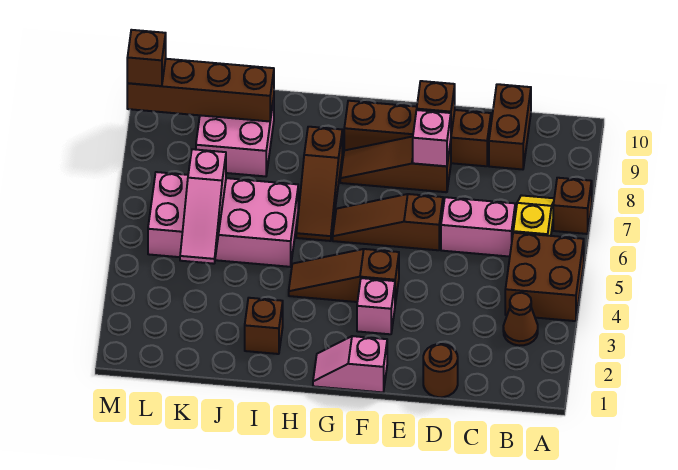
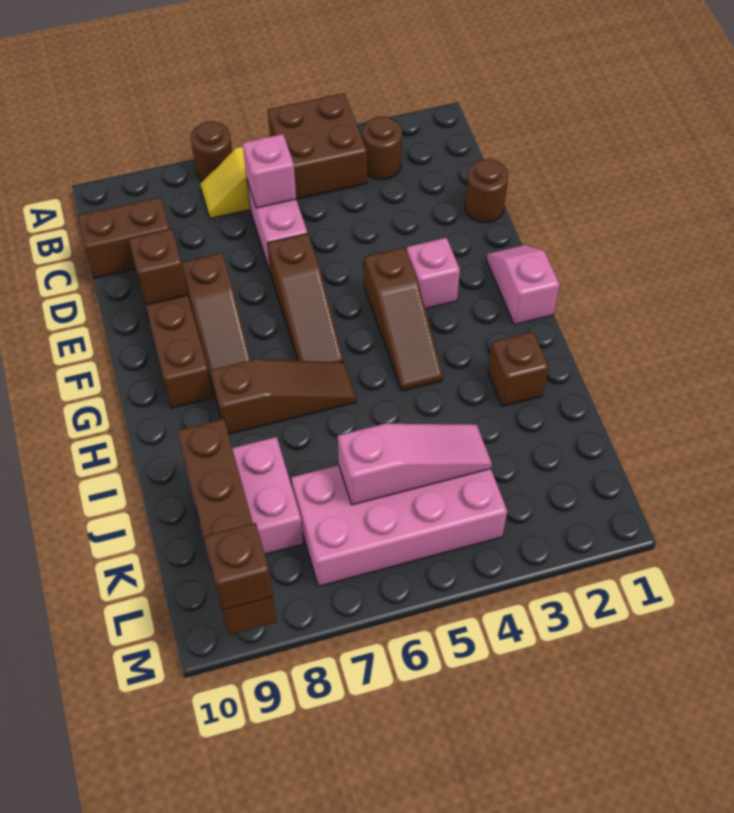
brown brick A7 level 1 -> brown round brick A7 level 1
brown cone B3 level 1 -> brown round brick B3 level 1
pink brick E8 level 2 -> pink brick C6 level 2
pink slope F1:G1 level 1 top F -> pink slope F1:G1 level 1 top G
pink brick I5:L6 level 1 -> pink brick K4:L7 level 1

